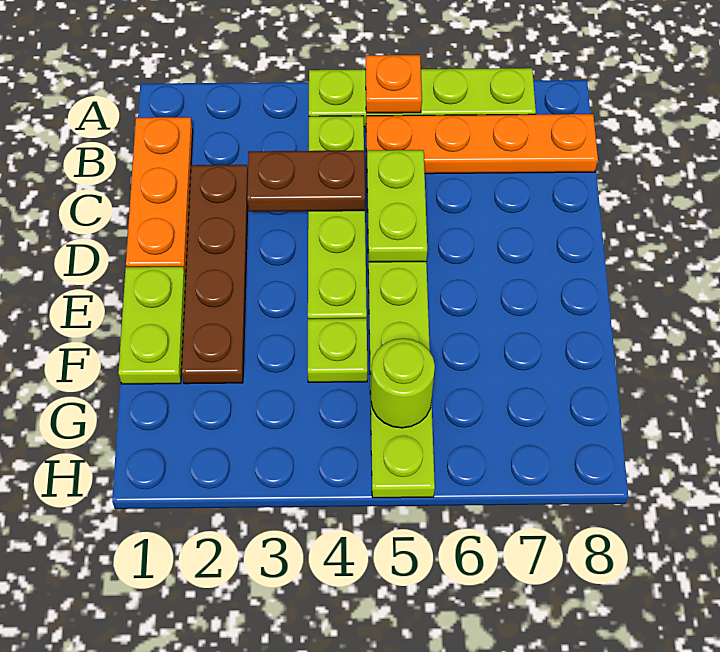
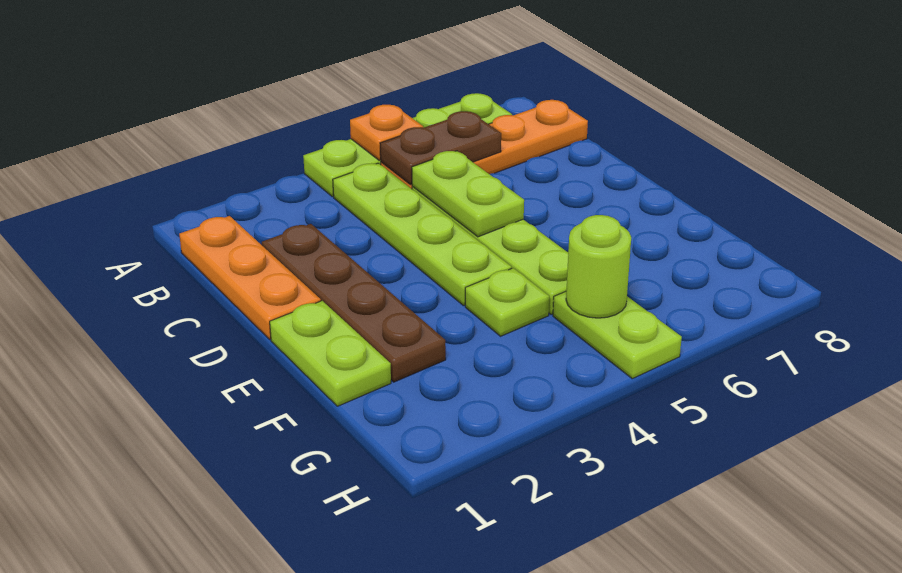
brown plate C3:C4 level 2 -> brown plate B5:B6 level 2

